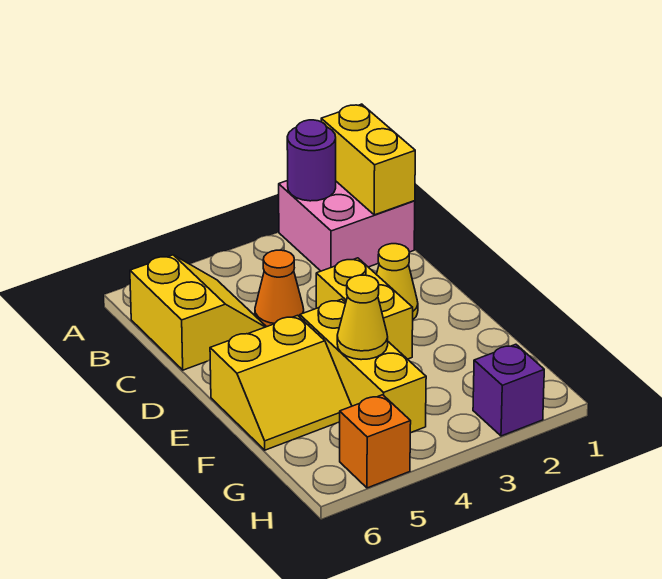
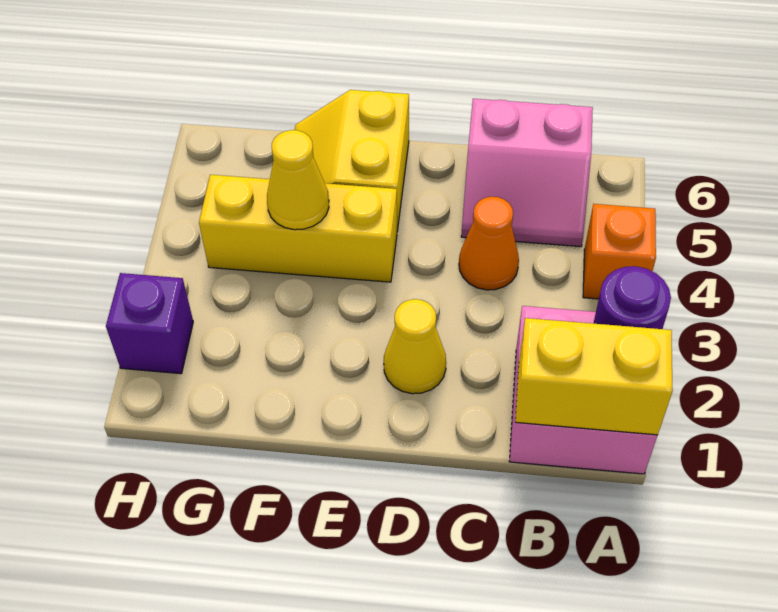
yellow slope B5:C6 level 1 top 6 -> pink slope B5:C6 level 1 top 6
yellow brick D3:E3 level 1 -> none
orange brick H5 level 1 -> orange brick A4 level 1

